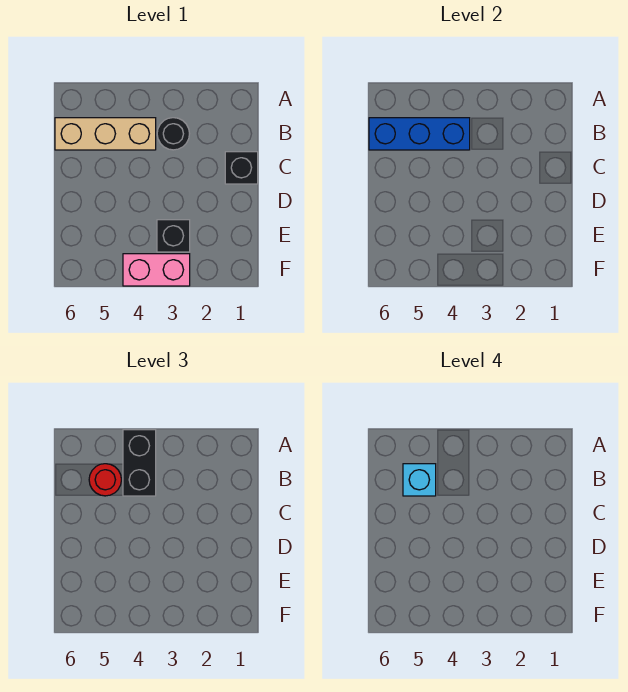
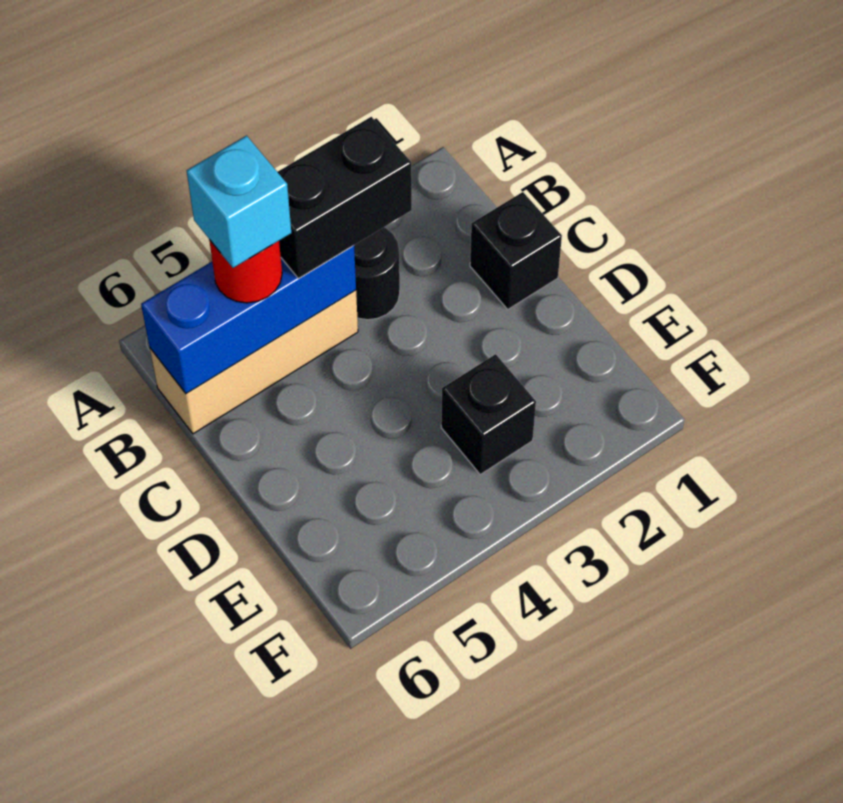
black brick A4:B4 level 3 -> black brick B3:B4 level 3
pink brick F3:F4 level 1 -> none

